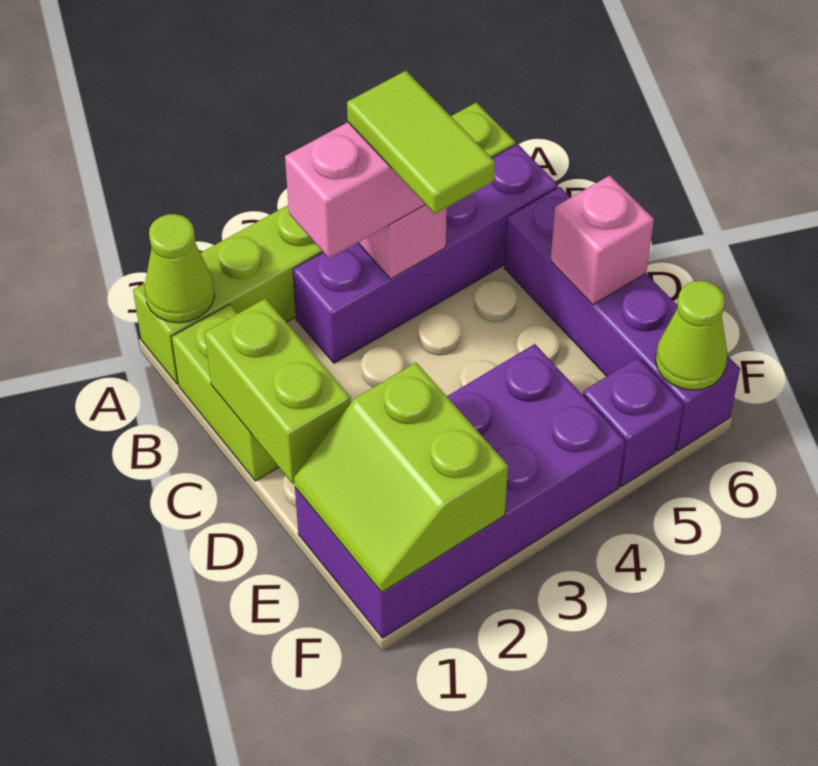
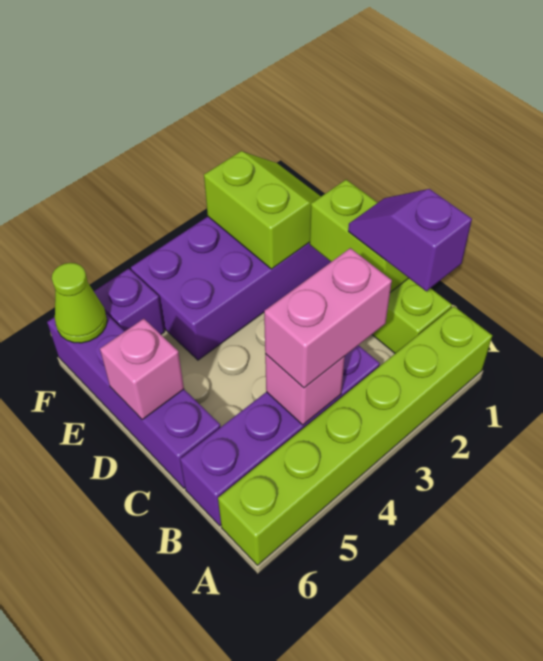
lime cone A1 level 2 -> none
none -> purple slope B1:C1 level 3 top B
lime tile B4:C4 level 4 -> none

